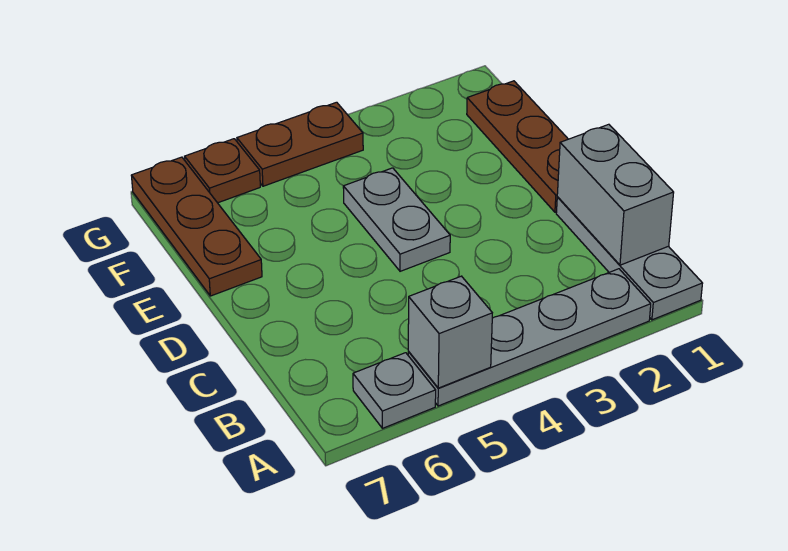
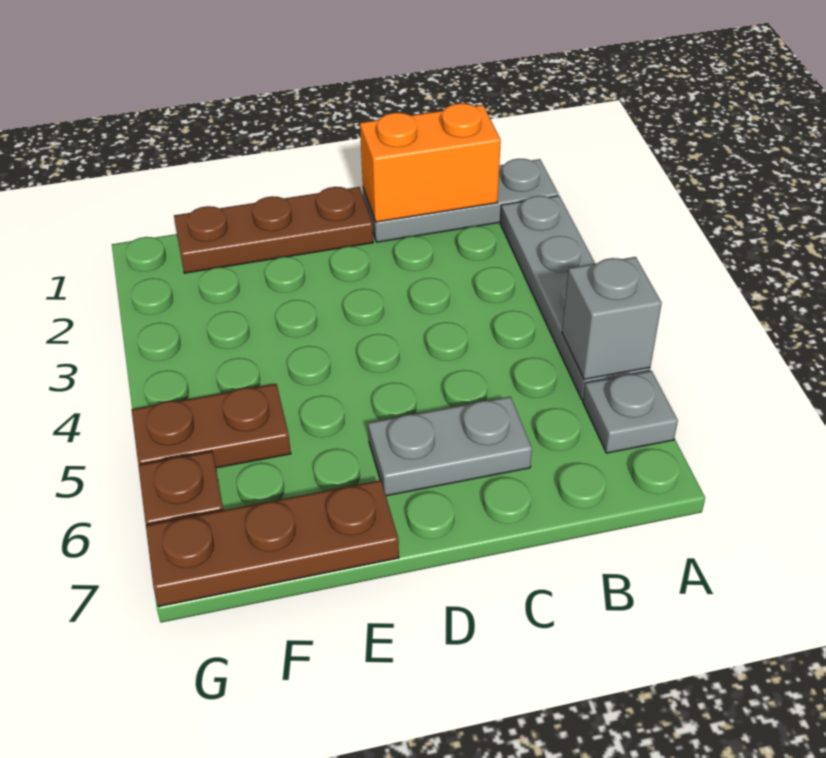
grey brick B1:C1 level 2 -> orange brick B1:C1 level 2
grey plate D4:E4 level 1 -> grey plate C6:D6 level 1
brown plate G4:G5 level 1 -> brown plate F5:G5 level 1

